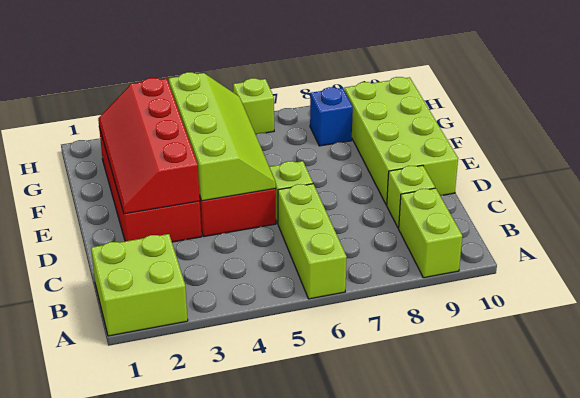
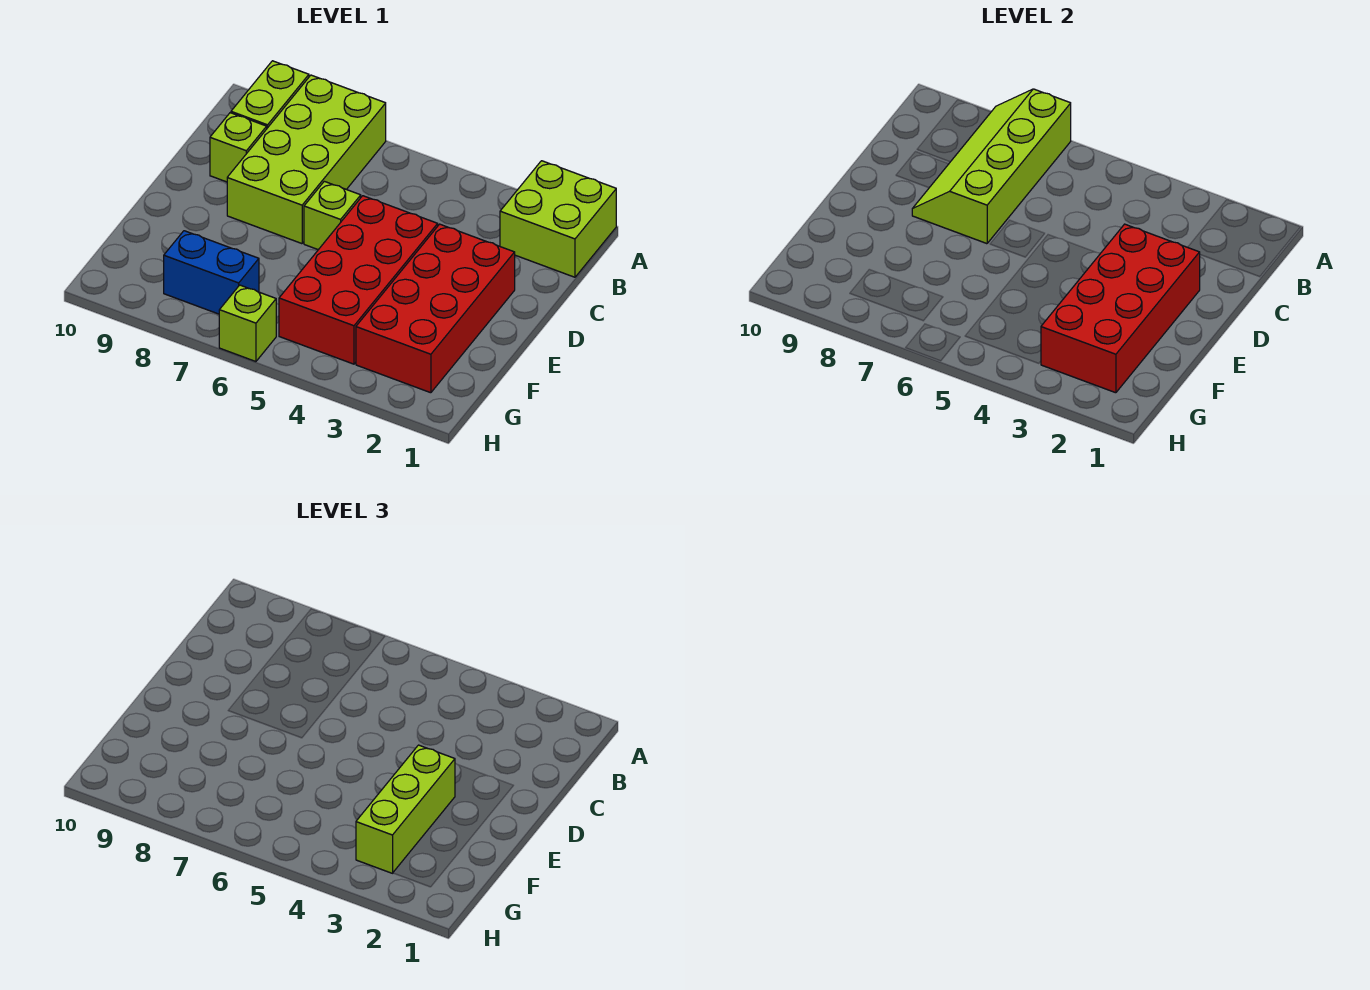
lime brick A6:C6 level 1 -> lime brick E3:G3 level 3
red slope D2:G3 level 2 top 3 -> red brick D2:G3 level 2
lime slope D4:G5 level 2 top 4 -> lime slope A7:D8 level 2 top 7
lime brick D9:G10 level 1 -> lime brick A7:D8 level 1
blue brick G8 level 1 -> blue brick G7:G8 level 1

